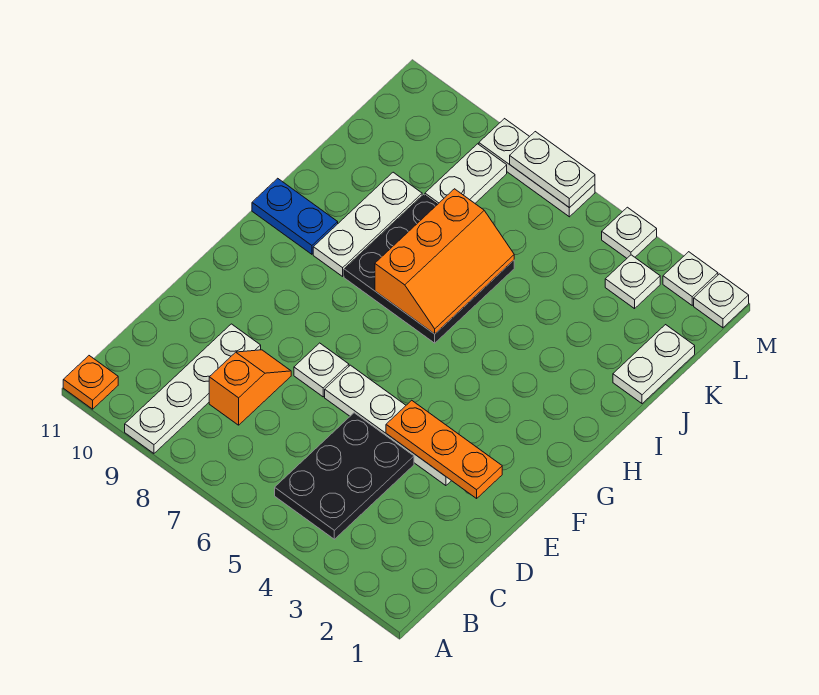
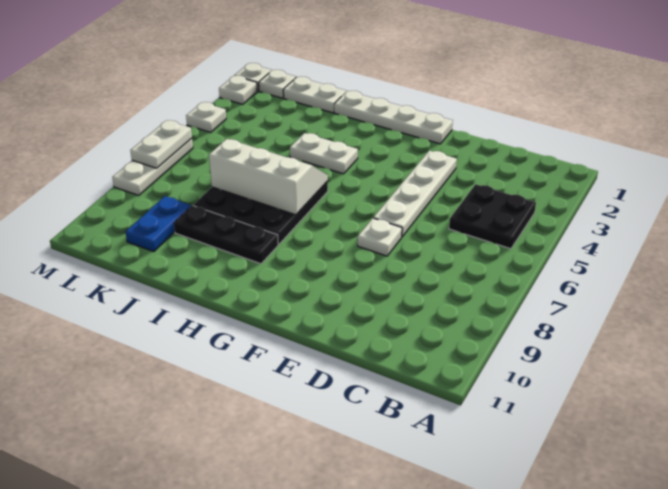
white plate A9:D9 level 1 -> white plate F1:I1 level 1
orange plate A11 level 1 -> none
black plate B4:D5 level 1 -> black plate B4:C5 level 1
orange slope C8:D8 level 1 top C -> none
orange plate E2:E4 level 2 -> none
orange slope H6:J7 level 2 top 7 -> white slope H6:J7 level 2 top 7
white plate H9:J9 level 1 -> black plate H9:J9 level 1
blue plate H10:H11 level 1 -> blue plate K9:K10 level 1
white plate K8:L8 level 1 -> white plate H4:I4 level 1
white plate L3 level 1 -> white plate L1 level 1

